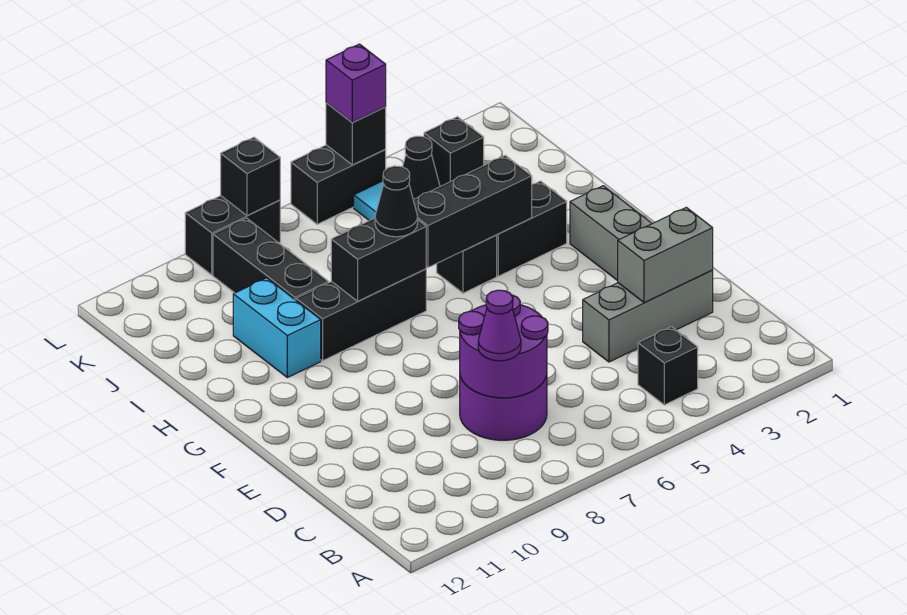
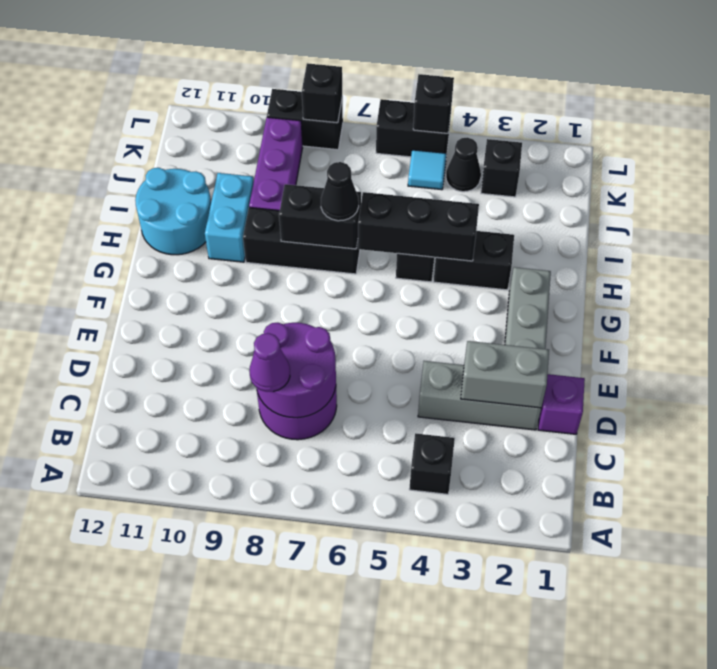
none -> cyan round brick H11:I12 level 1
black brick I9:K9 level 1 -> purple brick I9:K9 level 1
purple brick L5 level 3 -> purple brick D1 level 1

